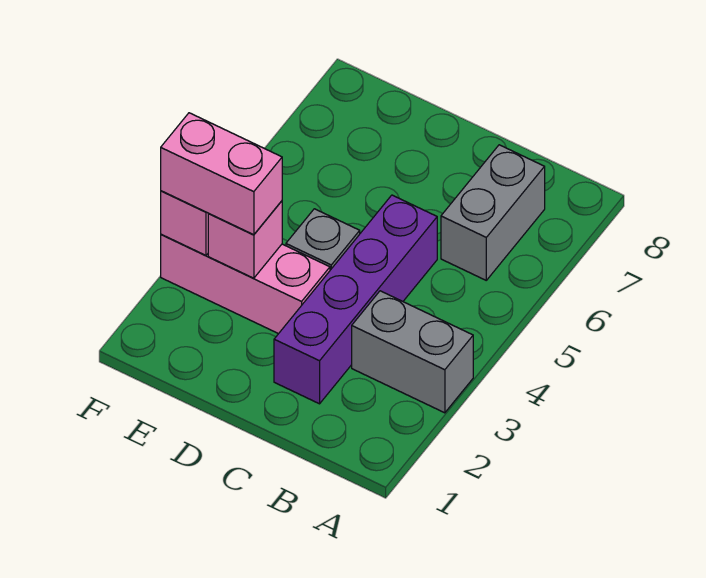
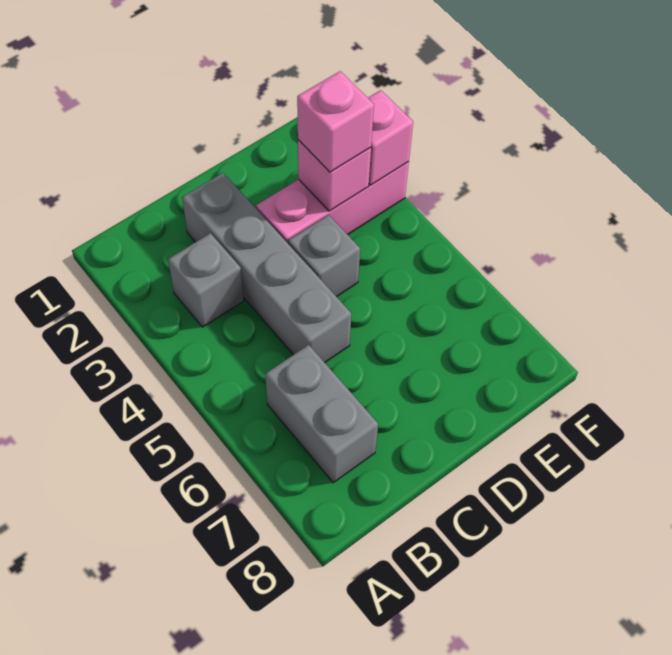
grey brick A3:B3 level 1 -> grey brick B3 level 1
purple brick C2:C5 level 1 -> grey brick C2:C5 level 1
pink brick E3:F3 level 3 -> pink brick E3 level 3

